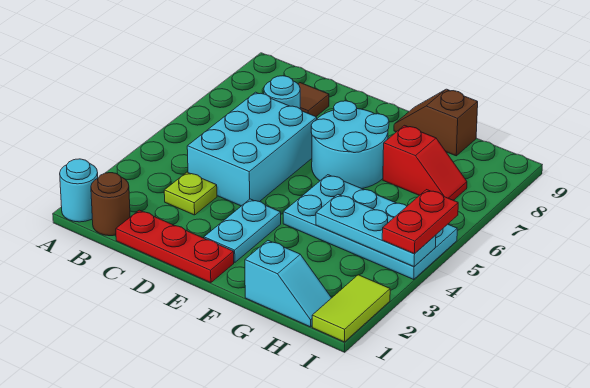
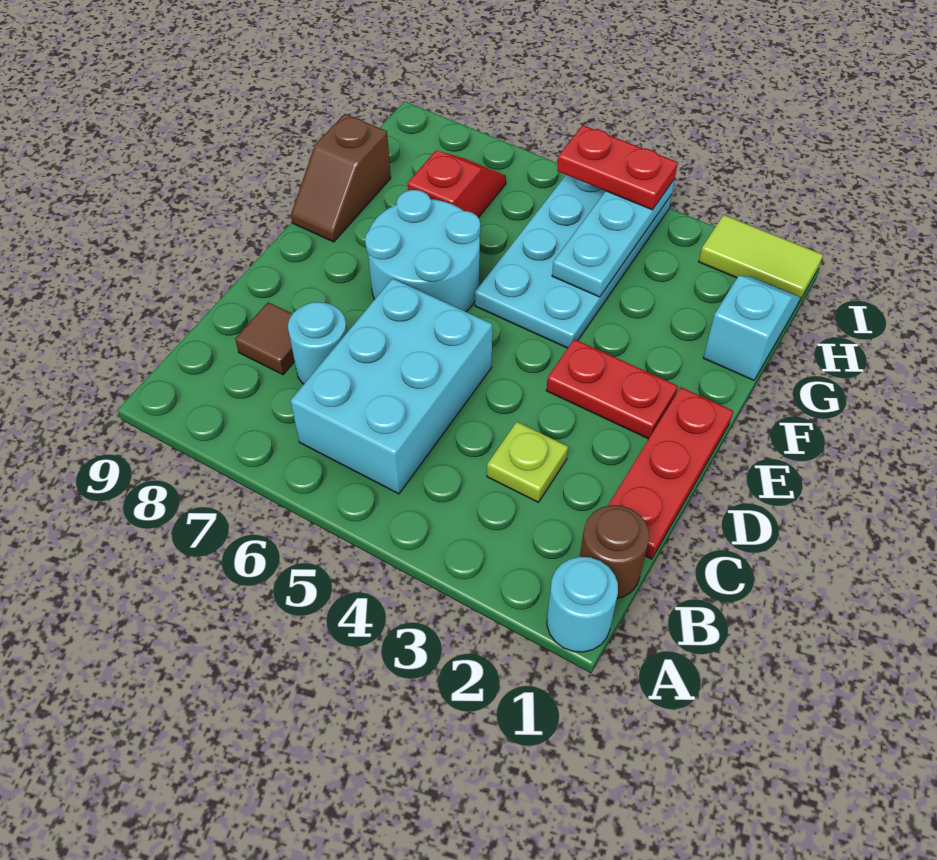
cyan brick C4:D6 level 1 -> cyan brick B5:D6 level 1
cyan plate E2:E3 level 1 -> red plate E2:E3 level 1

